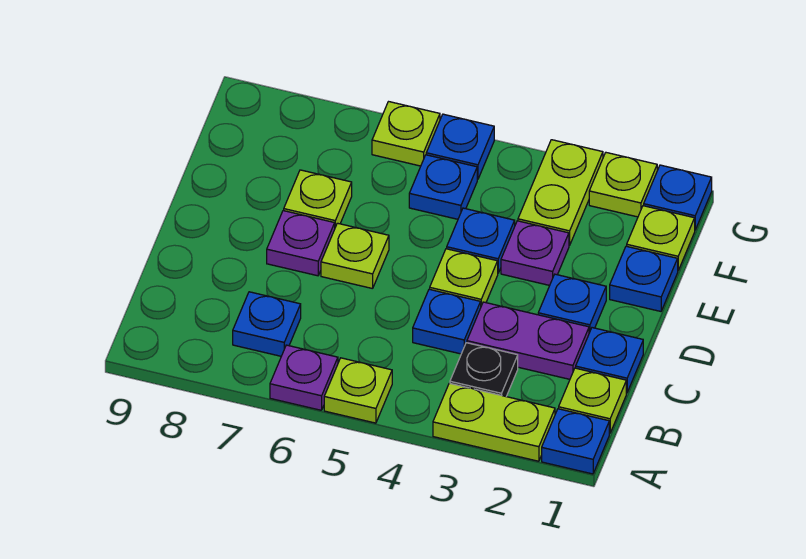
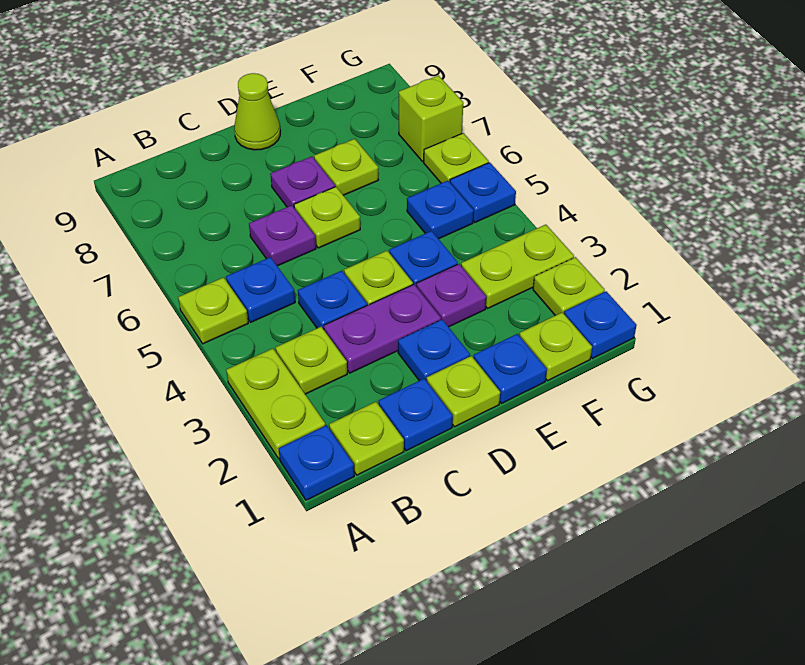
purple plate A6 level 1 -> purple plate C6 level 1
black plate B3 level 1 -> lime plate B3 level 1
blue plate B7 level 1 -> blue plate B5 level 1
purple plate C2:C3 level 1 -> purple plate C3:D3 level 1
none -> lime plate D1 level 1
none -> lime cone D9 level 1
none -> lime brick G7 level 1

